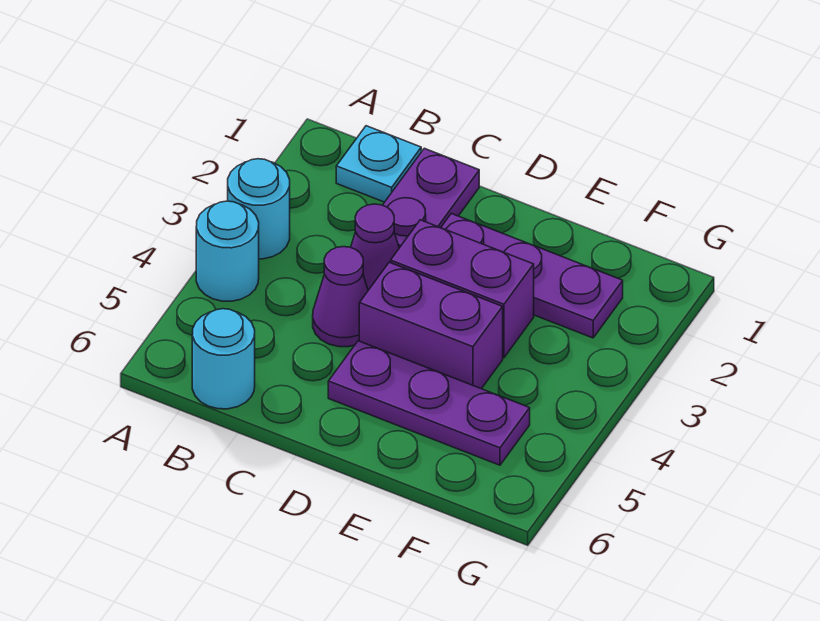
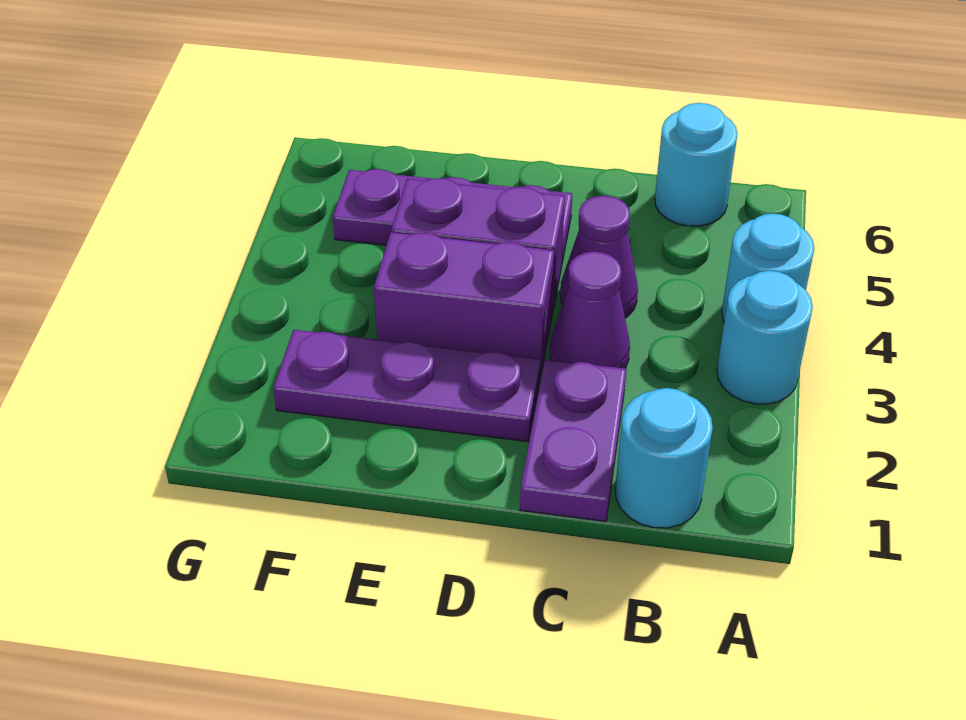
cyan plate B1 level 1 -> cyan round brick B1 level 1

